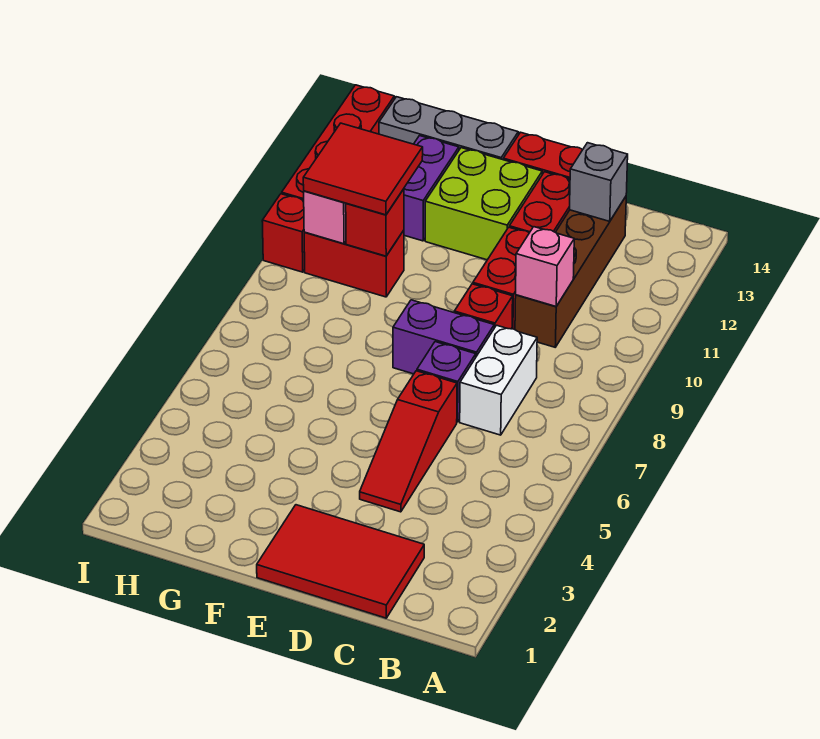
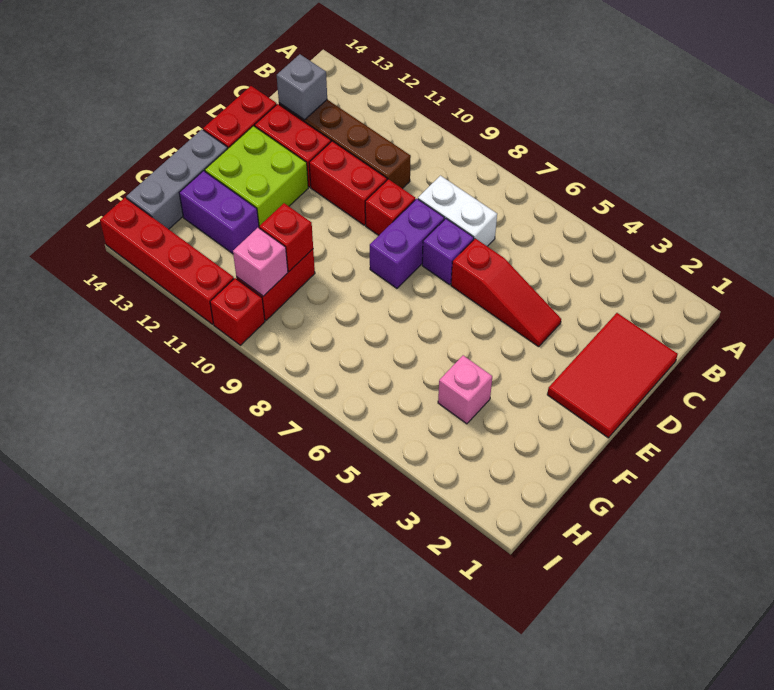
pink brick C10 level 2 -> pink brick G4 level 1
red tile G10:H11 level 3 -> none

